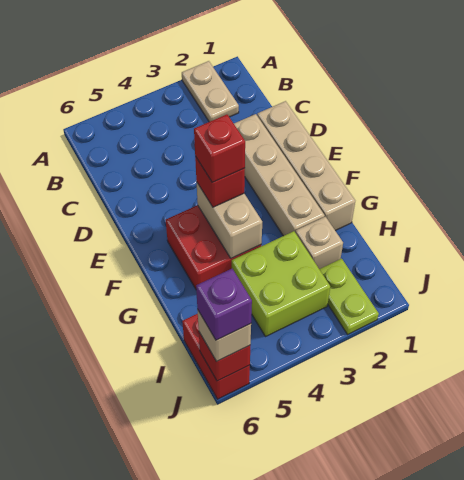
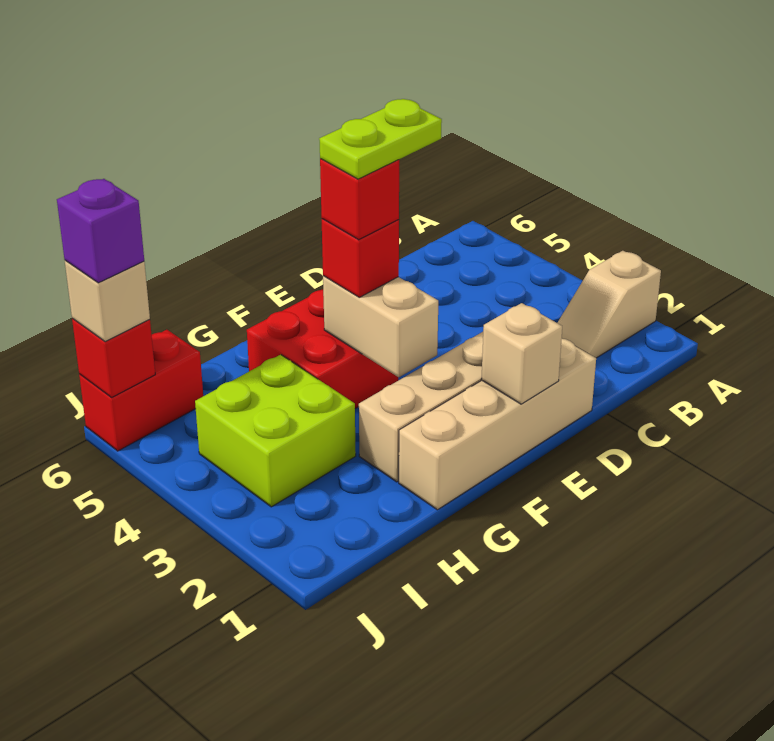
tan plate A2:B2 level 1 -> tan slope A2:B2 level 1 top A
tan brick F4:G4 level 2 -> tan brick F3:F4 level 2
tan brick H2 level 1 -> tan brick E1 level 2
lime plate I2:J2 level 1 -> lime plate E4:F4 level 5

